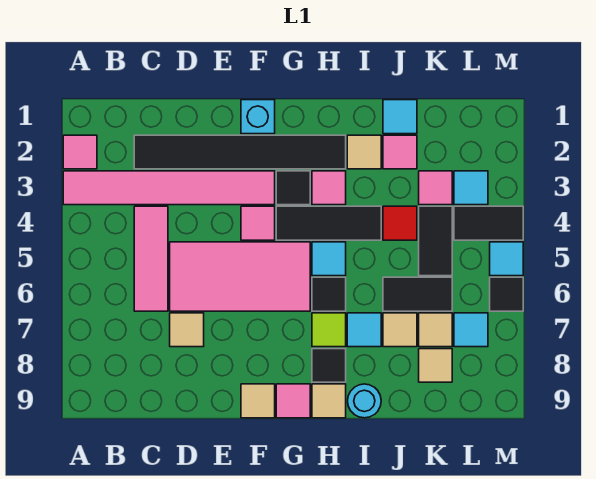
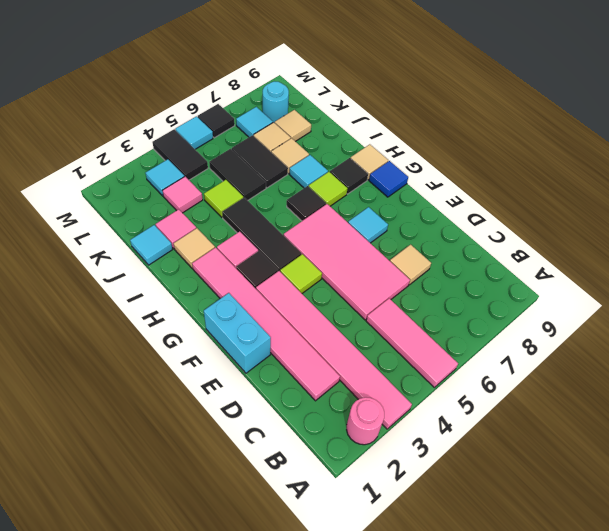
pink tile A2 level 1 -> pink round brick A2 level 1
black tile C2:H2 level 1 -> pink tile C2:H2 level 1
pink tile C4:C6 level 1 -> pink tile A5:C5 level 1
cyan brick F1 level 1 -> cyan brick E1:F1 level 1
pink tile F4 level 1 -> lime tile F4 level 1
tan tile F9 level 1 -> none
pink tile G9 level 1 -> blue tile G9 level 1
cyan tile H5 level 1 -> cyan tile F7 level 1
cyan round brick I9 level 1 -> cyan round brick L8 level 1
red tile J4 level 1 -> lime tile J4 level 1
black tile K4:K5 level 1 -> black tile J5:K5 level 1

